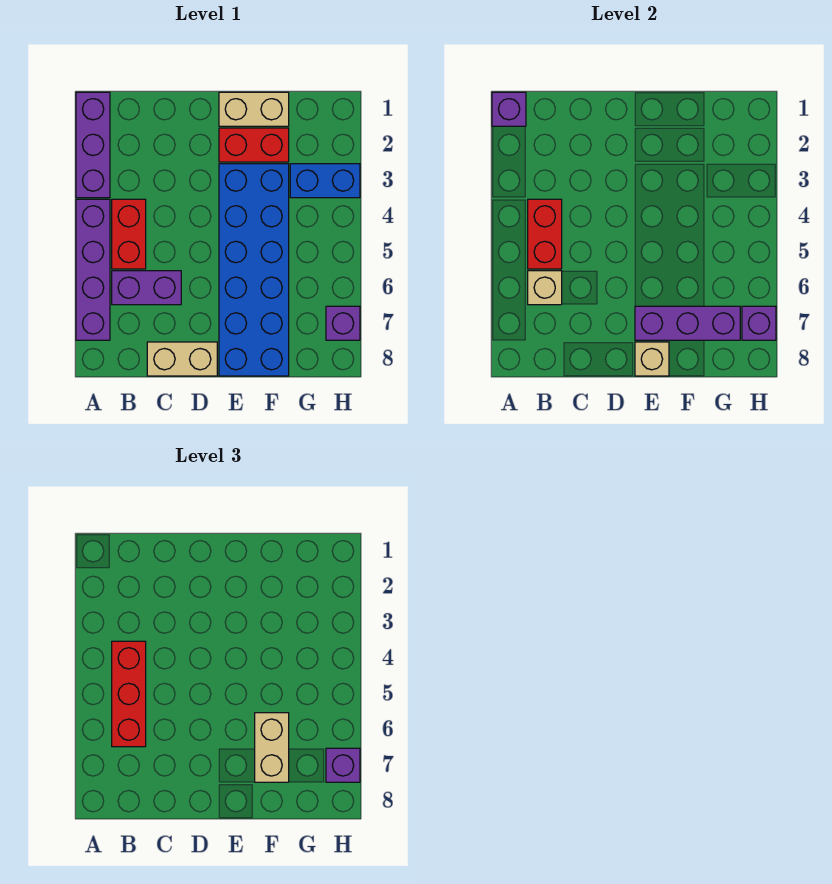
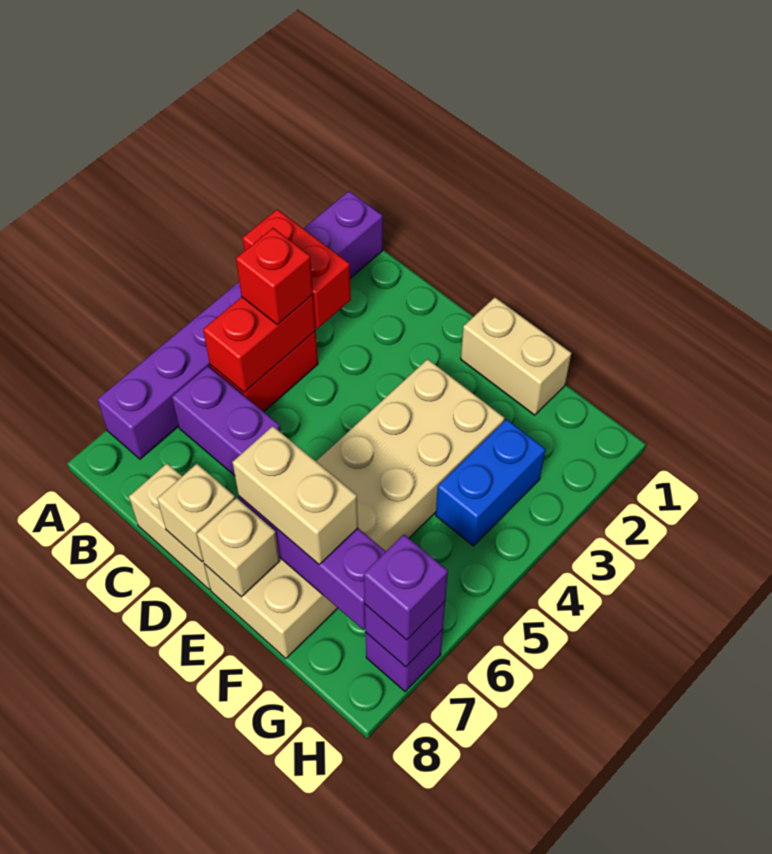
purple brick A1 level 2 -> none
red brick B4:B6 level 3 -> red brick B4 level 3
tan brick B6 level 2 -> tan brick D8 level 2
red brick E2:F2 level 1 -> red brick A3:B3 level 2
blue brick E3:F8 level 1 -> tan brick E3:F8 level 1
tan brick F6:F7 level 3 -> tan brick E7:F7 level 3
blue brick G3:H3 level 1 -> blue brick G3:G4 level 1

